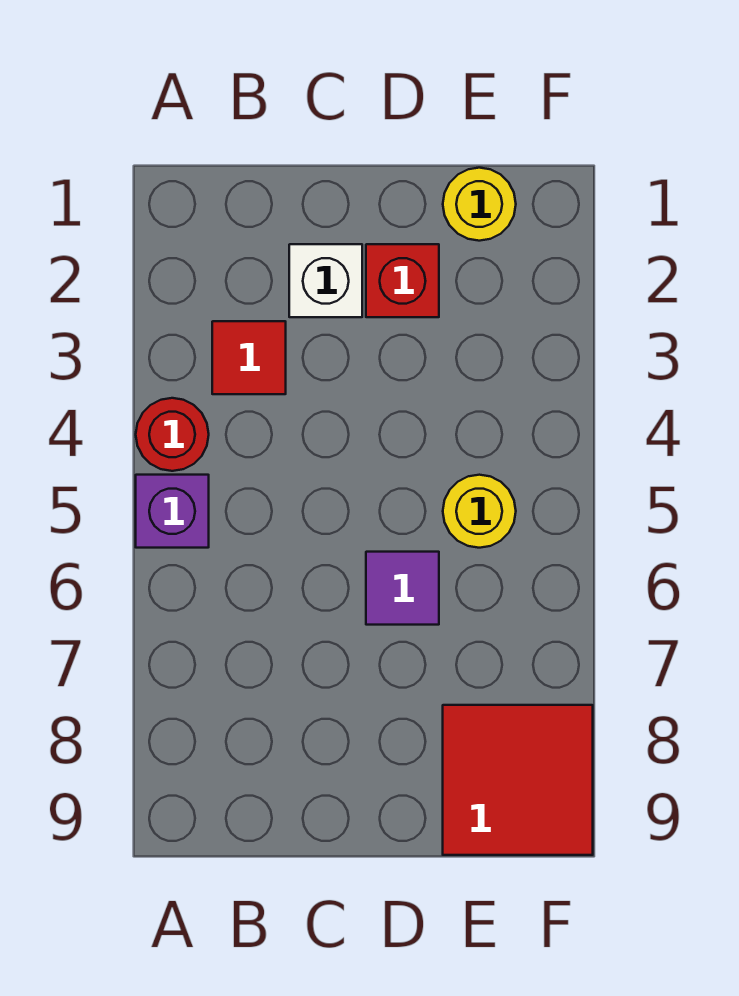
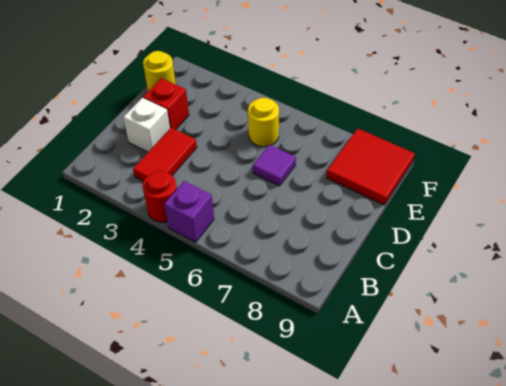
red tile B3 level 1 -> red tile B3:C3 level 1

